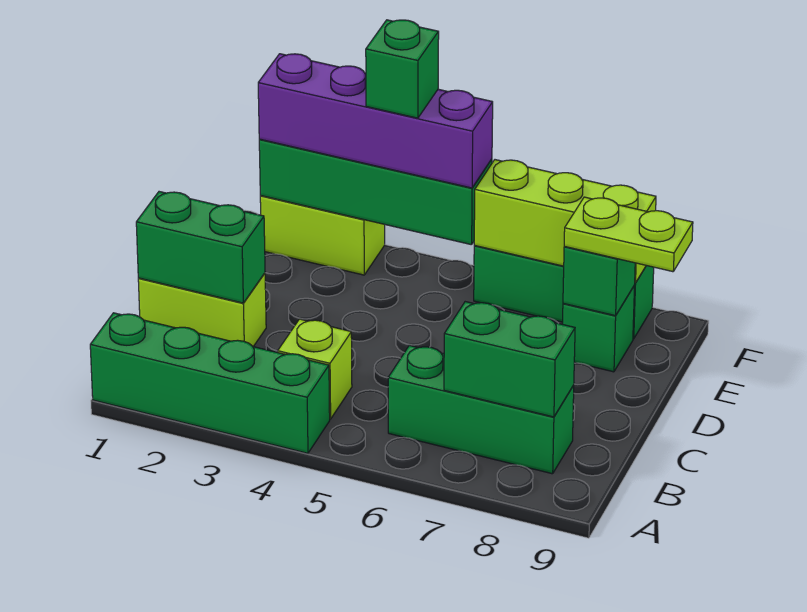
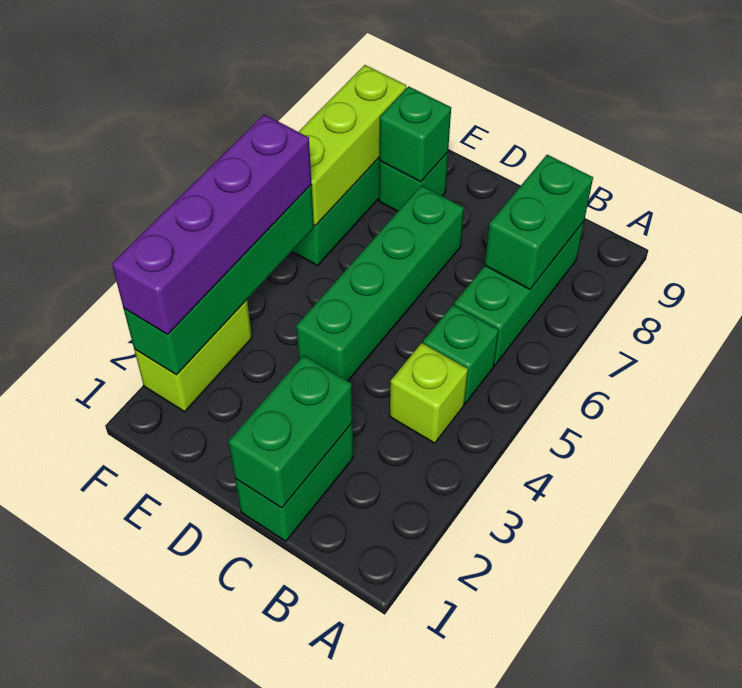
green brick A1:A4 level 1 -> green brick D4:D7 level 1
lime brick C1:C2 level 1 -> green brick C1:C2 level 1
lime plate E8:E9 level 3 -> none
green brick F4 level 4 -> green brick B5 level 1

